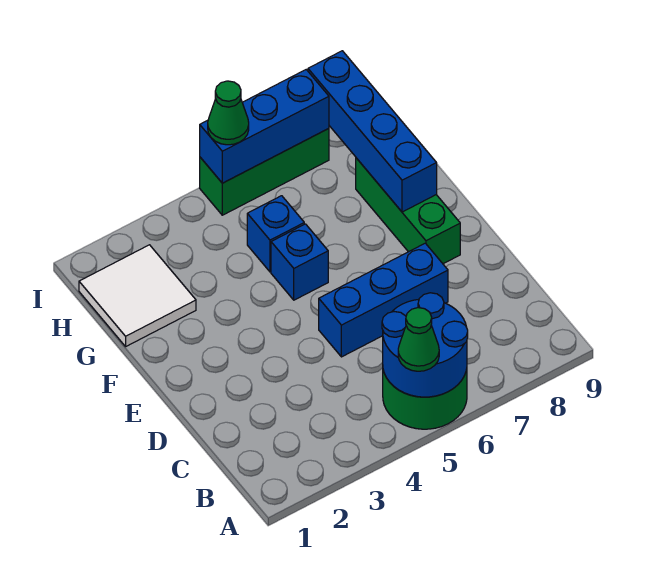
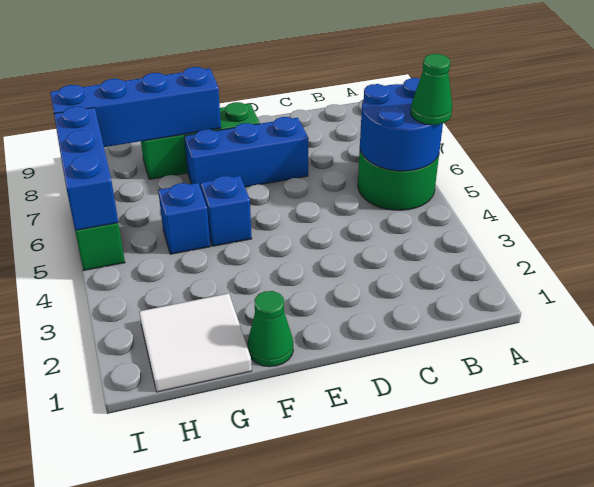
blue brick D5:D7 level 1 -> blue brick D7:F7 level 1
green cone I5 level 3 -> green cone F1 level 1

